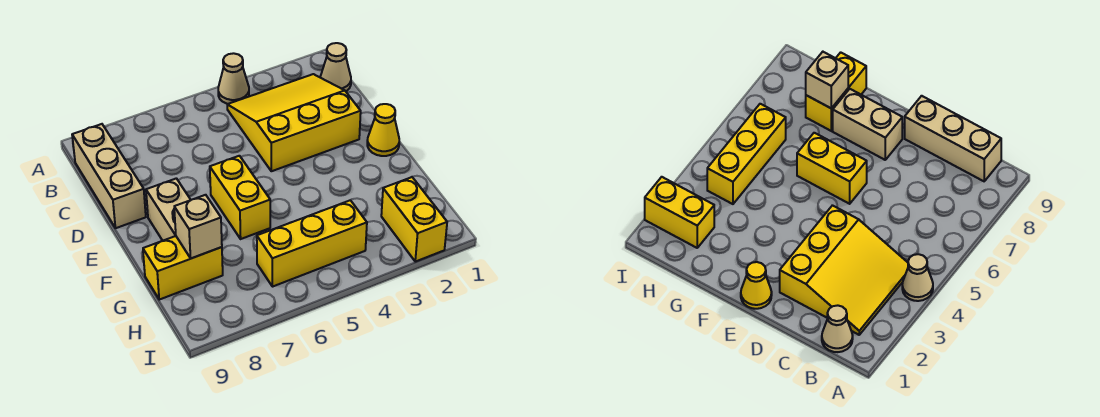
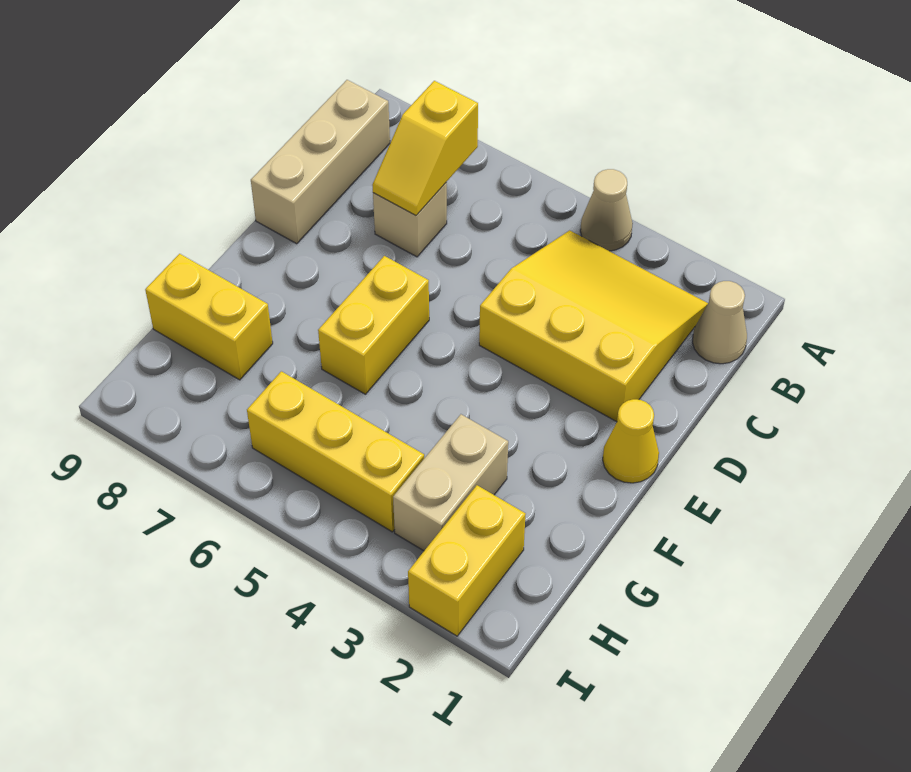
none -> yellow slope B7:C7 level 2 top B
tan brick E8:F8 level 1 -> tan brick G3:H3 level 1
tan brick G8 level 2 -> tan brick C7 level 1

